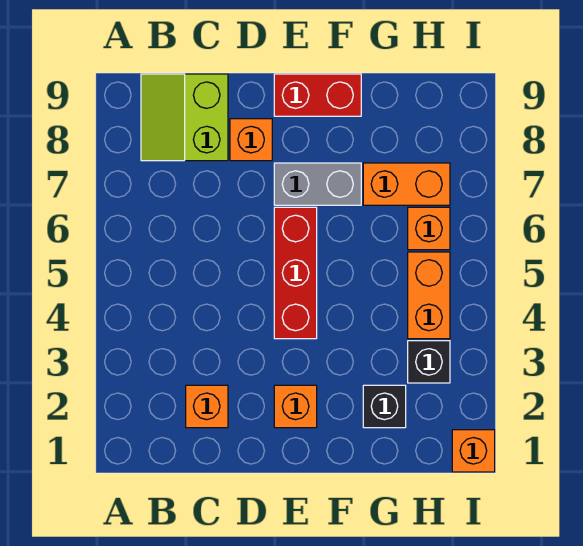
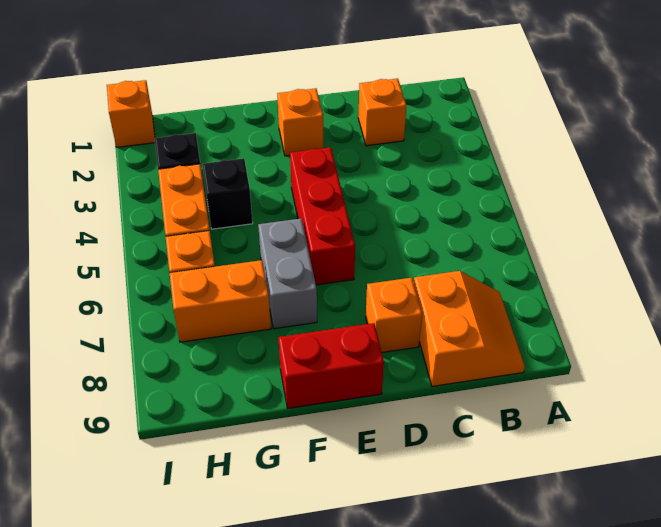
lime slope B8:C9 level 1 top C -> orange slope B8:C9 level 1 top C
grey brick E7:F7 level 1 -> grey brick F6:F7 level 1
black brick G2 level 1 -> black brick G4 level 1

